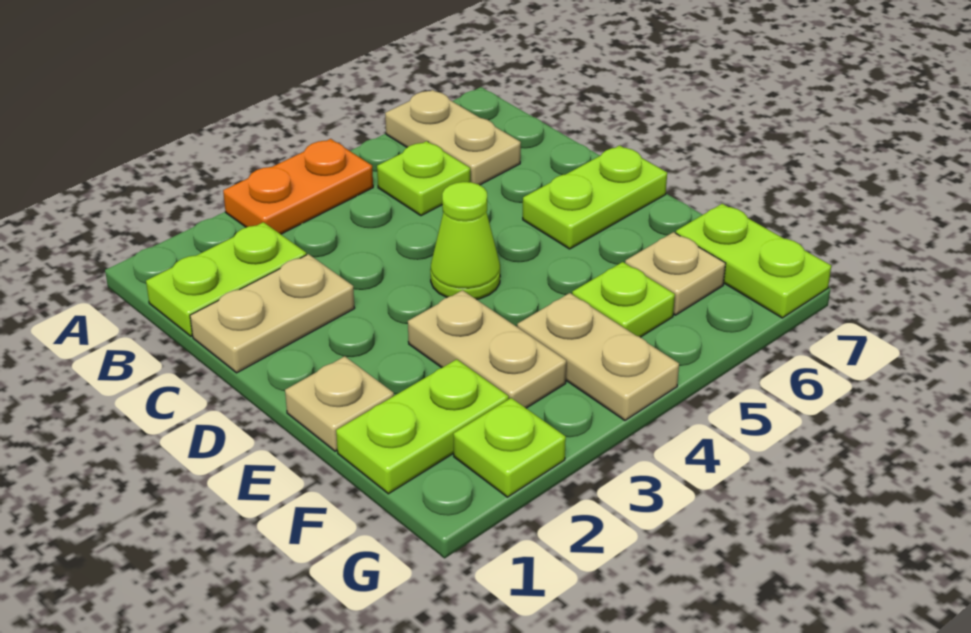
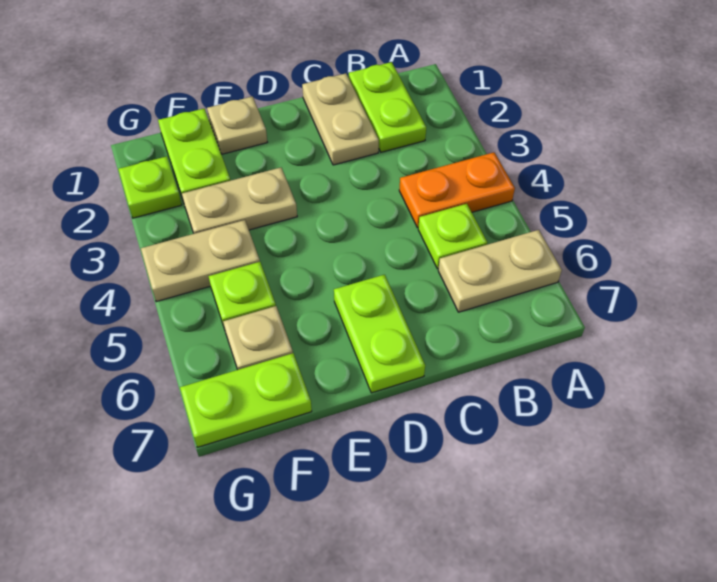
orange plate A3:A4 level 1 -> orange plate A4:B4 level 1
lime cone D4 level 1 -> none

